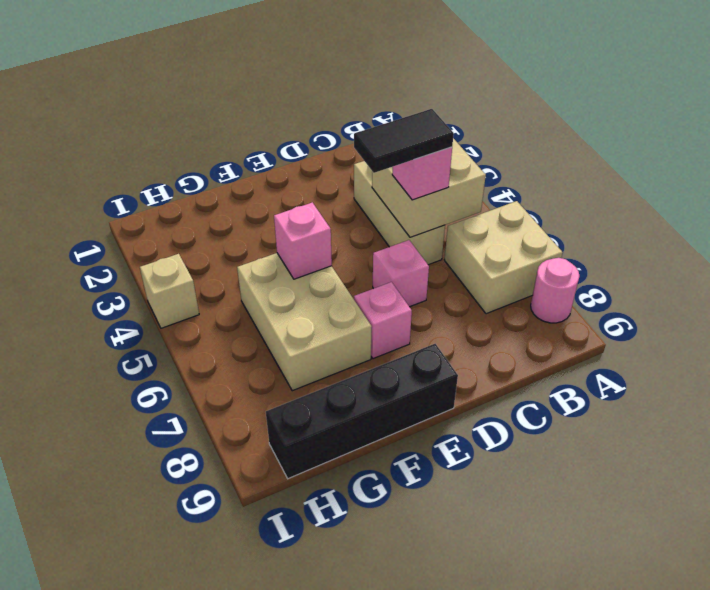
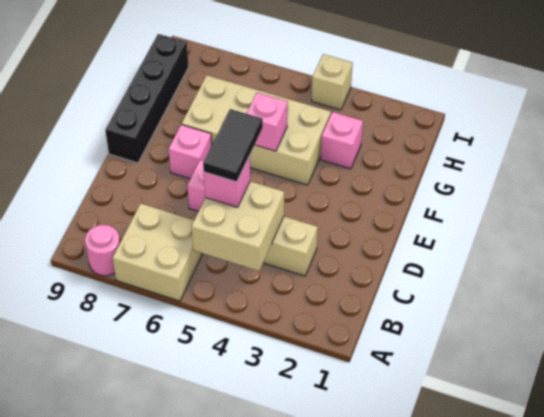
tan brick F5:G7 level 1 -> tan brick F4:G7 level 1
none -> pink brick G3 level 1

